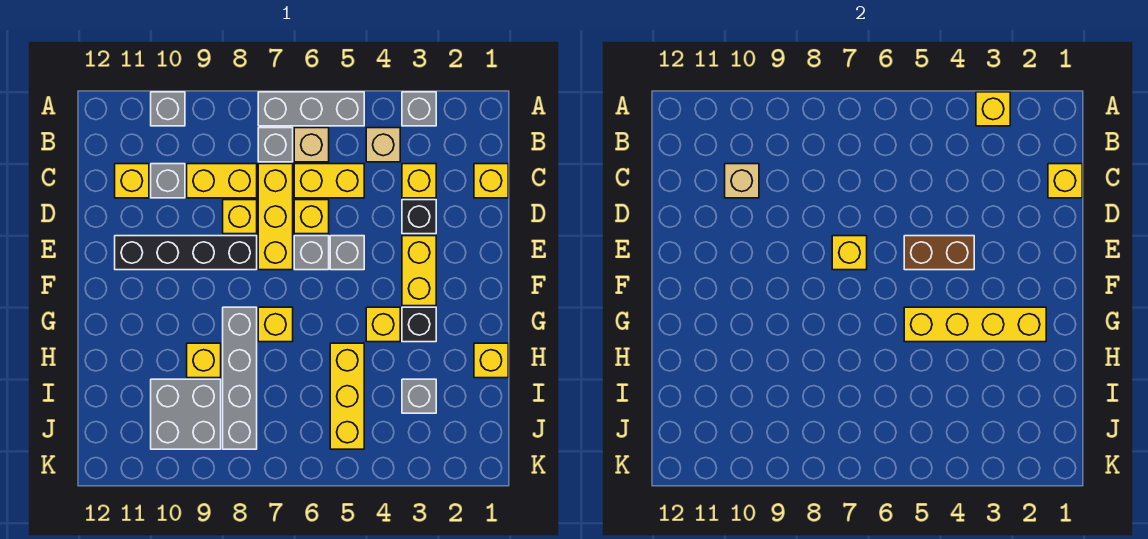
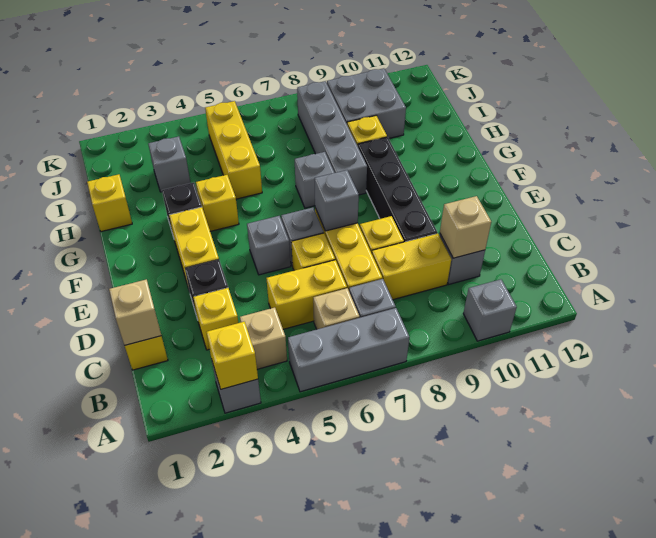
yellow brick C1 level 2 -> tan brick C1 level 2
yellow brick C11 level 1 -> none
brown brick E4:E5 level 2 -> none
yellow brick E7 level 2 -> grey brick E7 level 2
black brick E8:E11 level 1 -> black brick D9:G9 level 1
yellow brick G2:G5 level 2 -> none
yellow brick G7 level 1 -> grey brick G7 level 1

